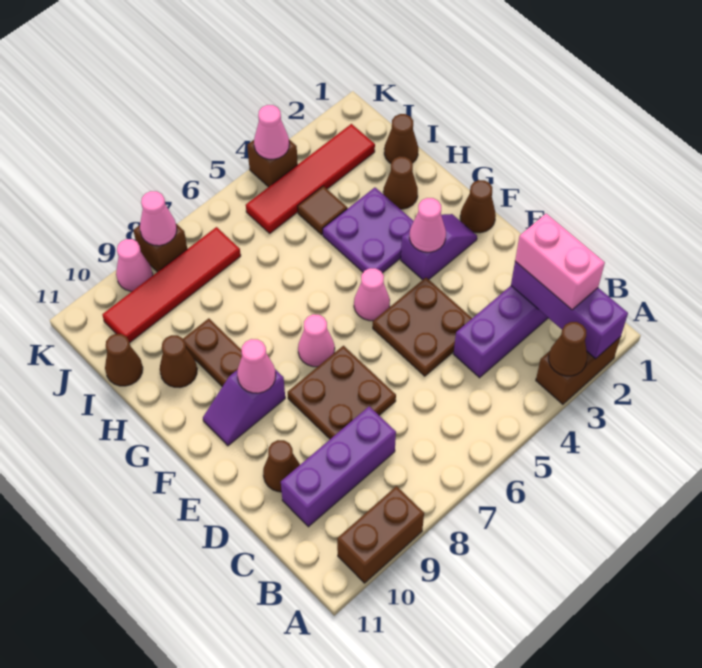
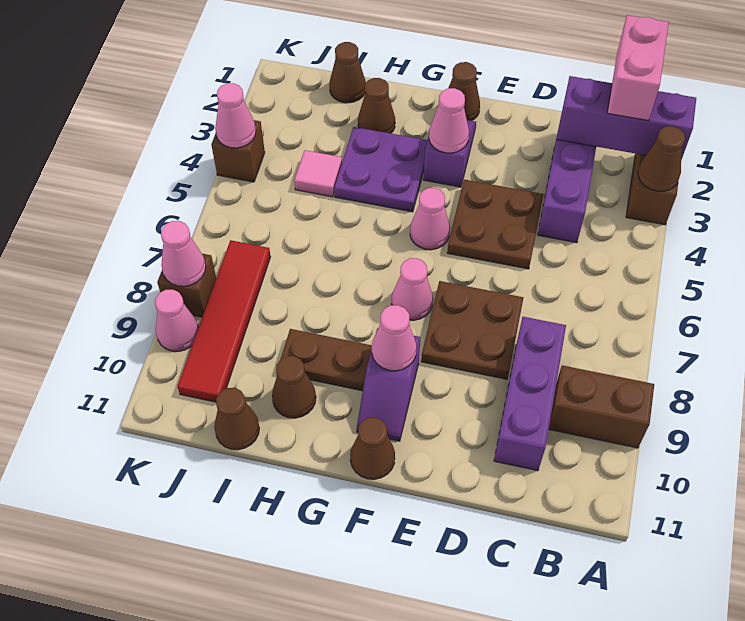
brown brick A9:A10 level 1 -> brown brick A9:B9 level 1
pink brick B2:C2 level 3 -> pink brick B1:B2 level 3
brown cone D10 level 1 -> brown cone F11 level 1
brown tile I4 level 1 -> pink tile I4 level 1
red tile J2:J5 level 1 -> none

